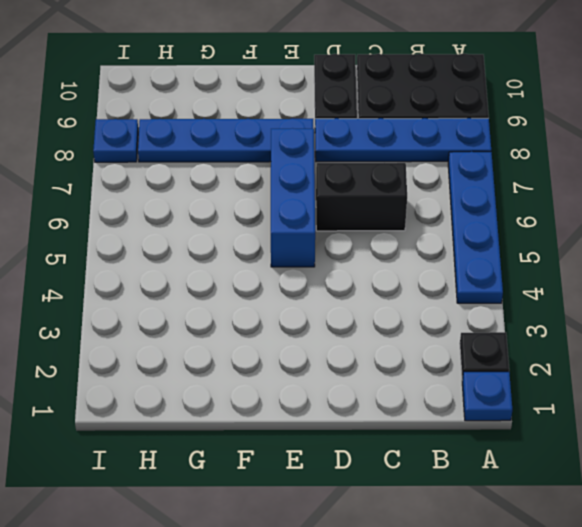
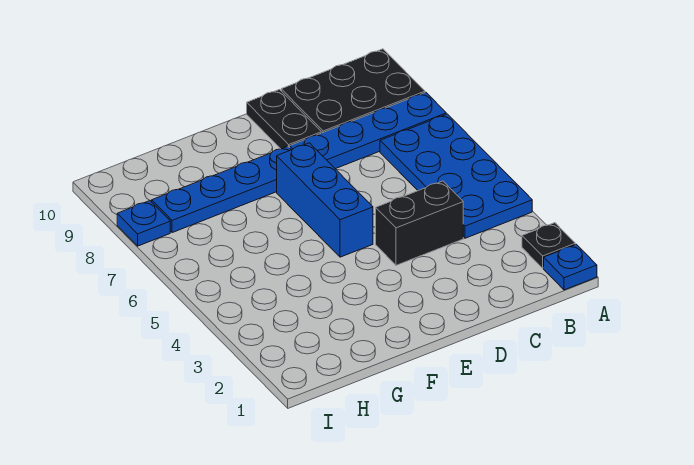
blue plate A4:A7 level 1 -> blue plate A4:B7 level 1
black brick C6:D6 level 1 -> black brick C4:D4 level 1

